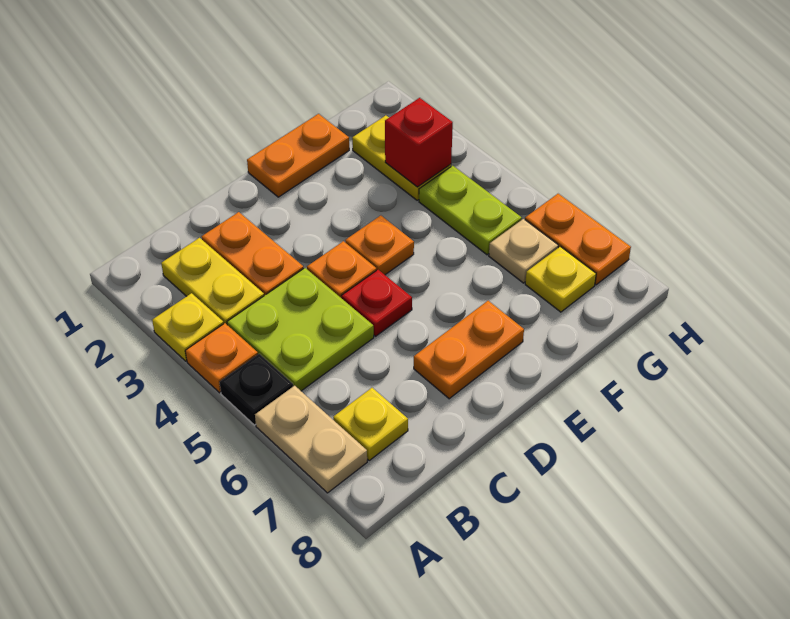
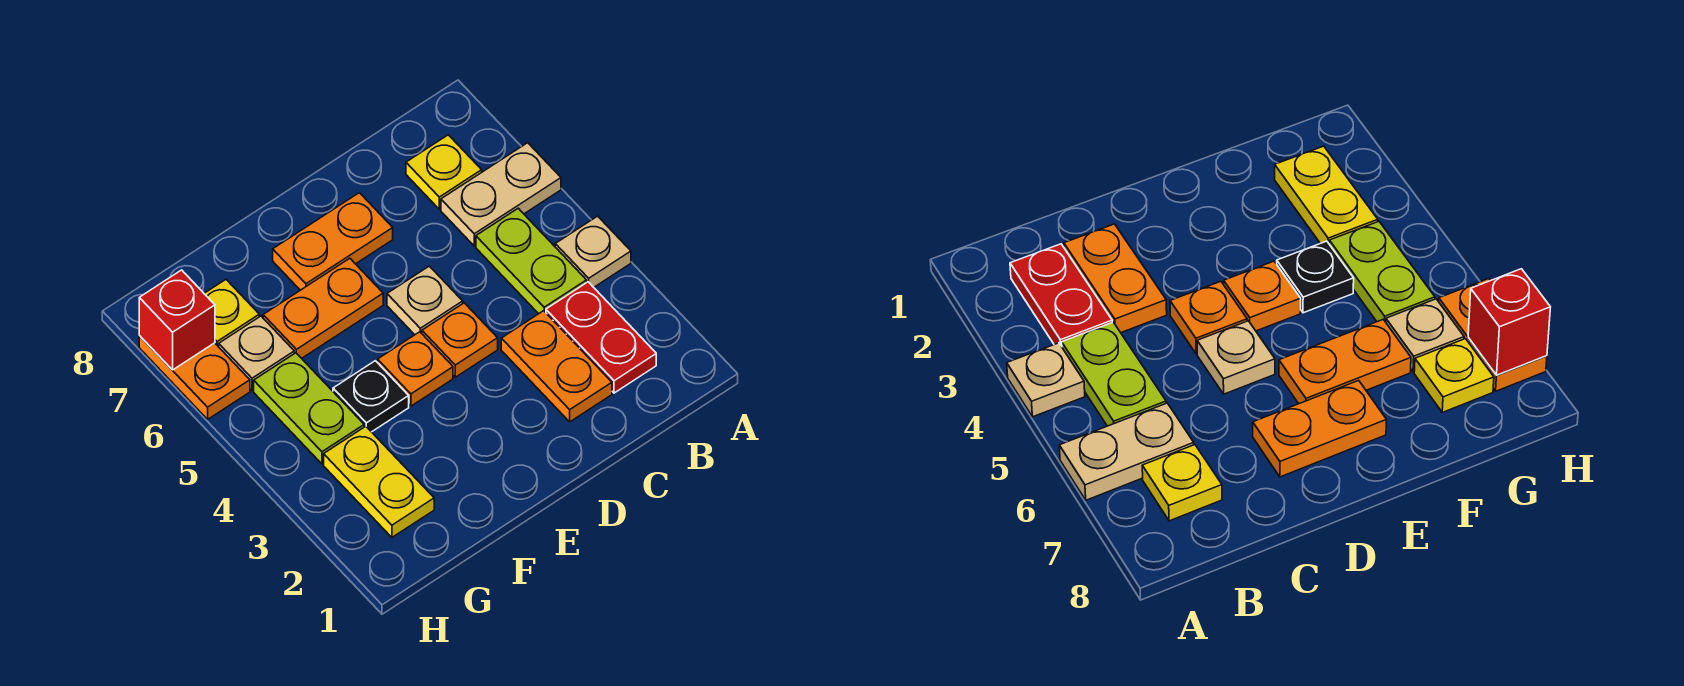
yellow plate A3 level 1 -> none
orange plate A4 level 1 -> tan plate A4 level 1
black plate A5 level 1 -> black plate F4 level 1
tan plate A6:A7 level 1 -> tan plate A6:B6 level 1
yellow plate B2:B3 level 1 -> red plate B2:B3 level 1
lime plate B4:C5 level 1 -> lime plate B4:B5 level 1
red plate D5 level 1 -> tan plate D5 level 1
orange plate E1:F1 level 1 -> orange plate E6:F6 level 1
red brick G3 level 2 -> red brick H7 level 2

